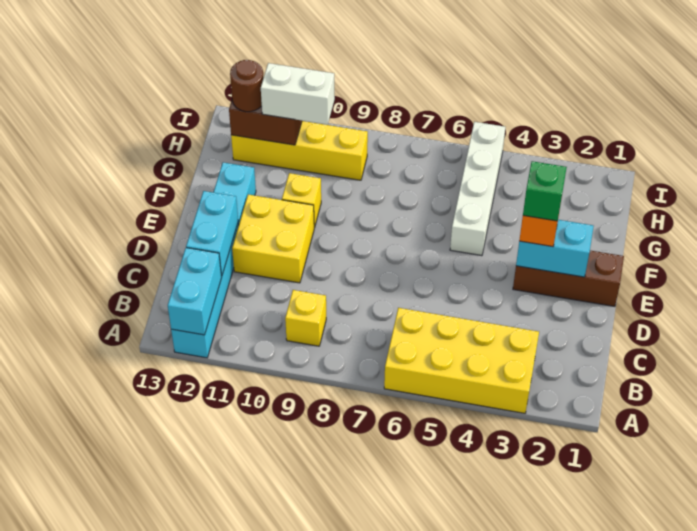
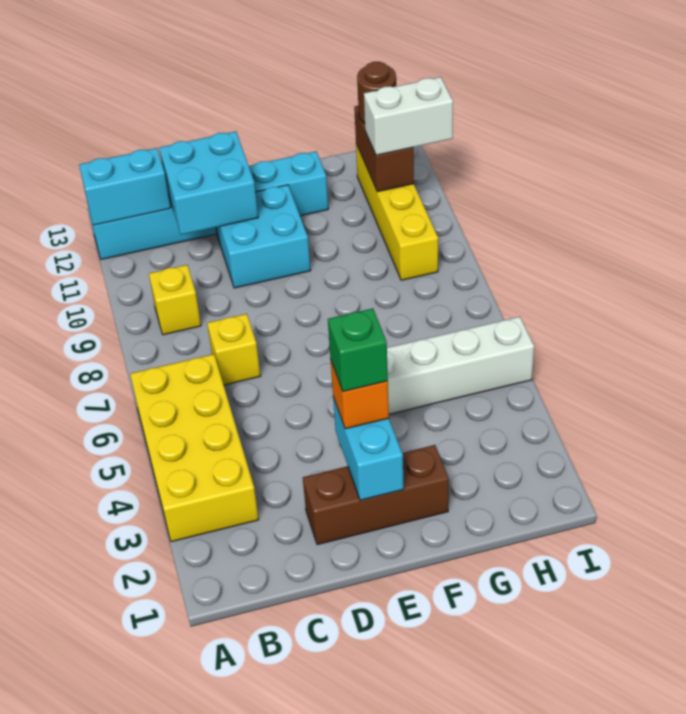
cyan brick C12:D12 level 2 -> cyan brick C11:D12 level 2
yellow brick D10:E11 level 1 -> cyan brick D10:E11 level 1
brown brick E1:E3 level 1 -> brown brick D2:F2 level 1
yellow brick F10 level 1 -> yellow brick C7 level 1
white brick H10:H11 level 3 -> white brick H11:I11 level 3

